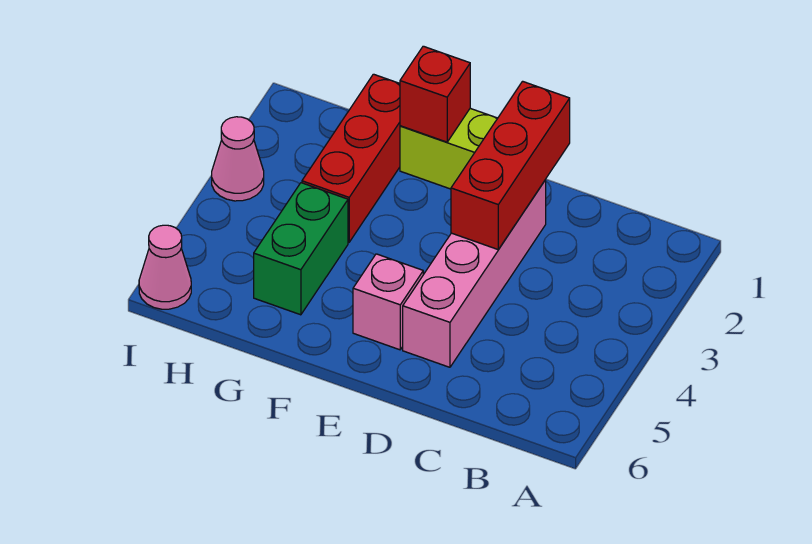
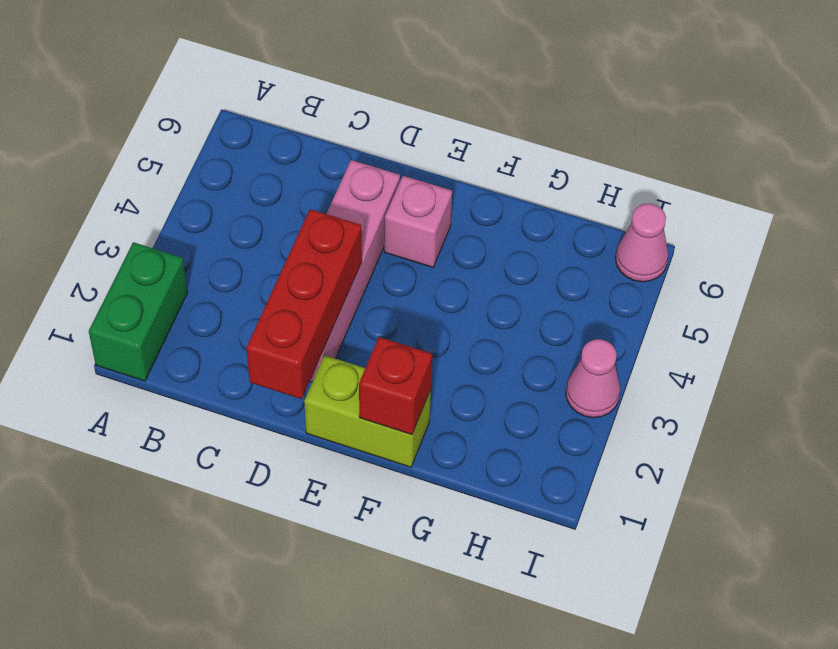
red brick G1:G3 level 1 -> none
green brick G4:G5 level 1 -> green brick A1:A2 level 1

